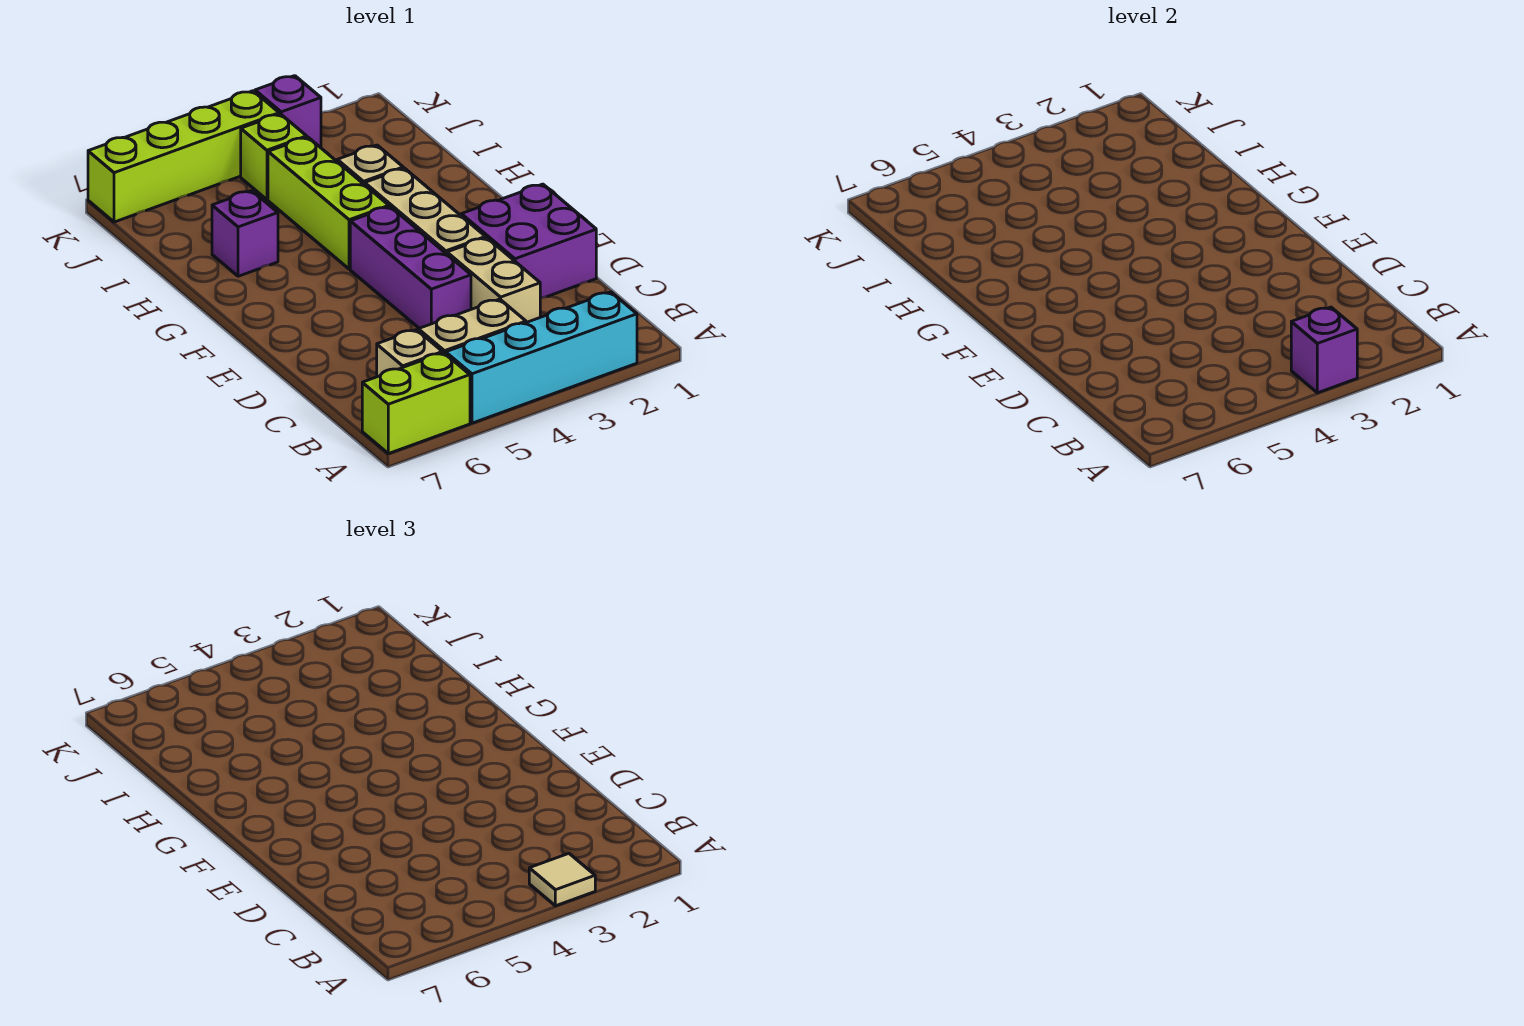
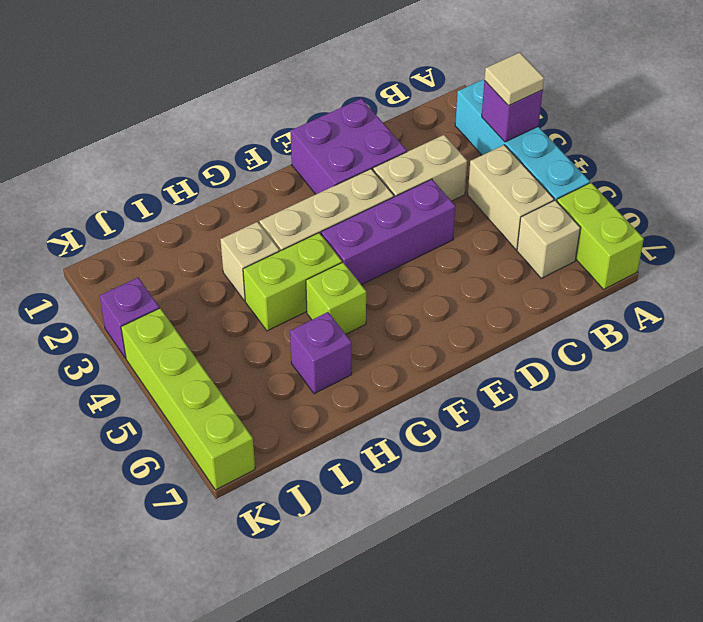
lime brick G4:I4 level 1 -> lime brick G4:H4 level 1
lime brick J4 level 1 -> lime brick G5 level 1

